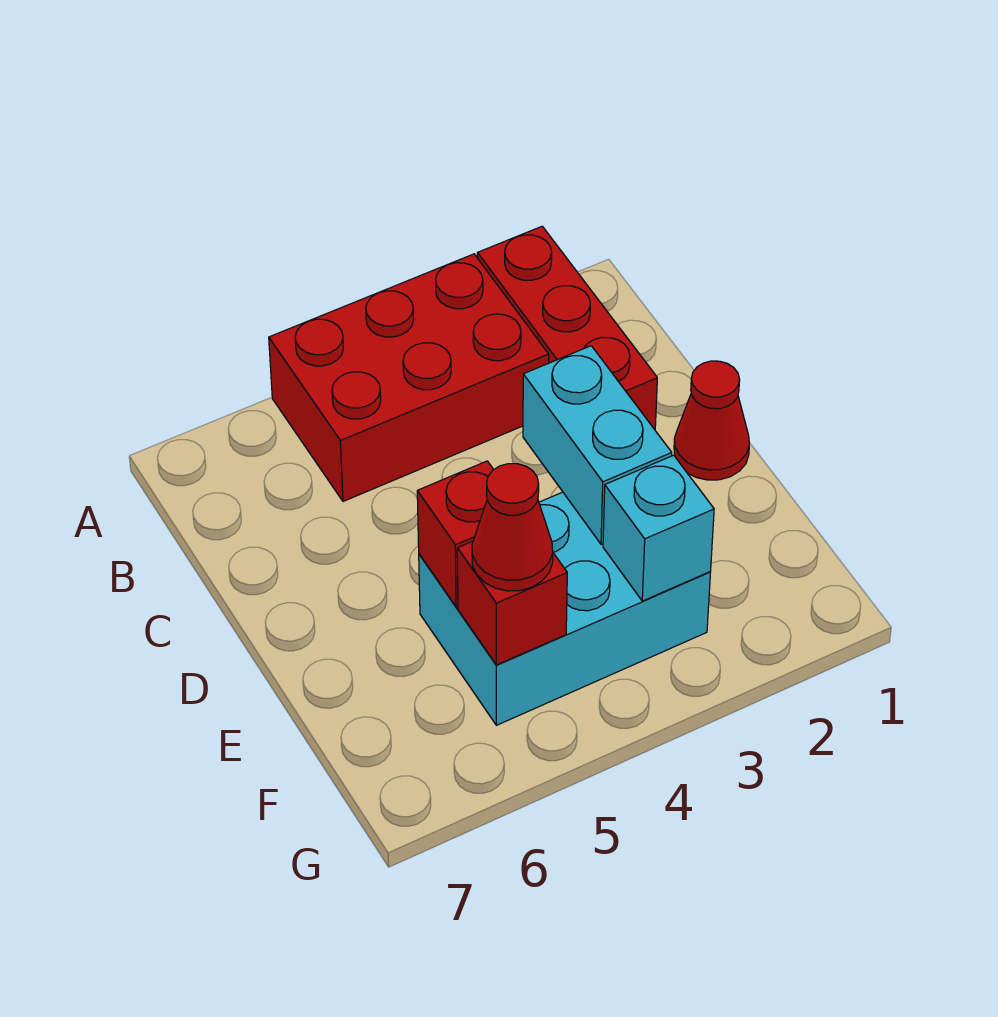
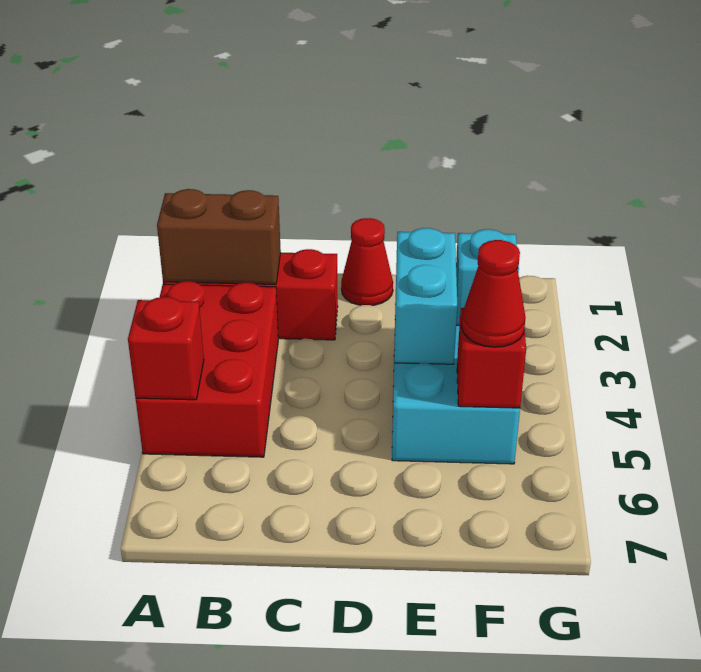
none -> brown brick A2:B2 level 2
cyan brick D3:E3 level 2 -> cyan brick E3:E4 level 2
red brick E5 level 2 -> red brick A5 level 2

